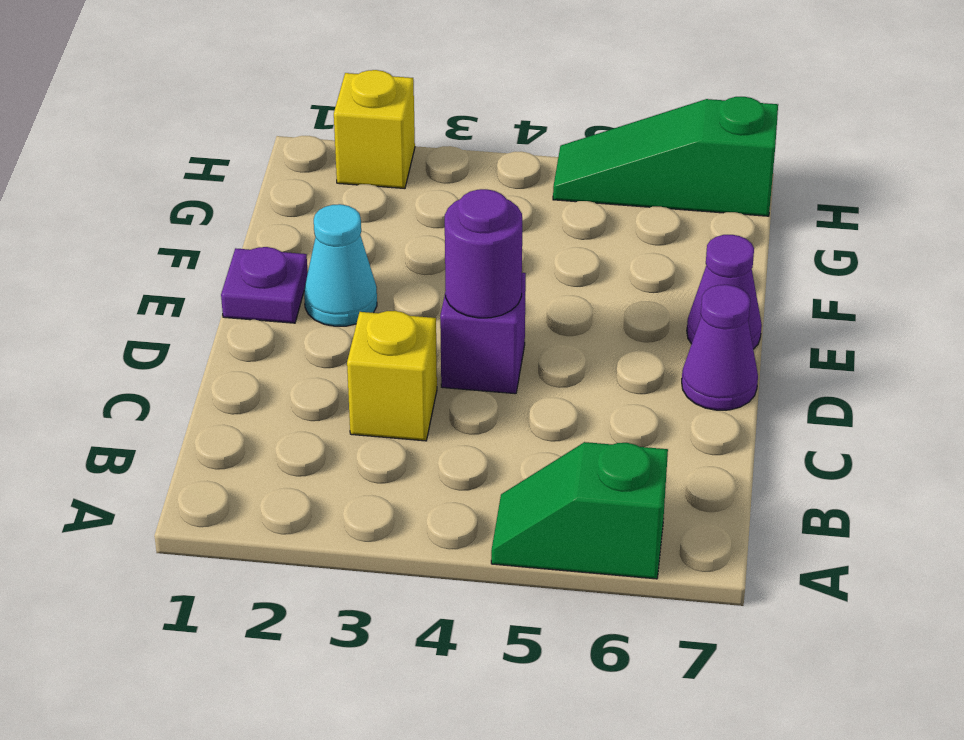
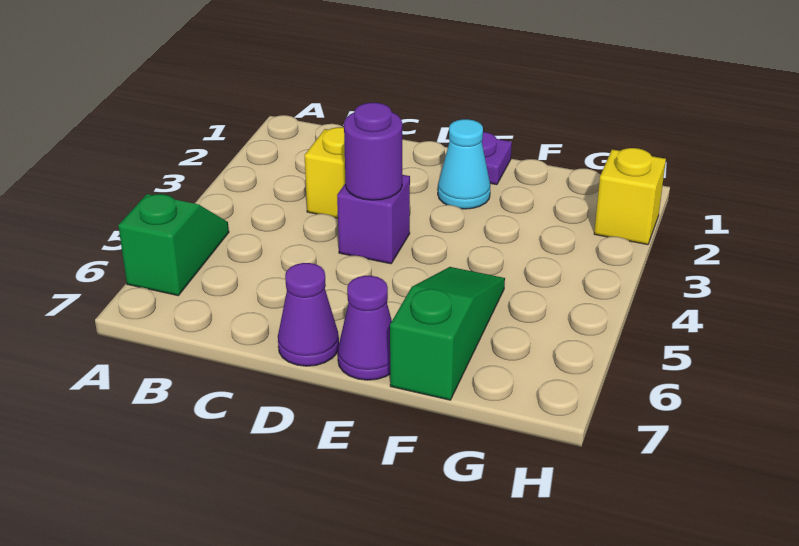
green slope H5:H7 level 1 top 7 -> green slope F5:F7 level 1 top 7

